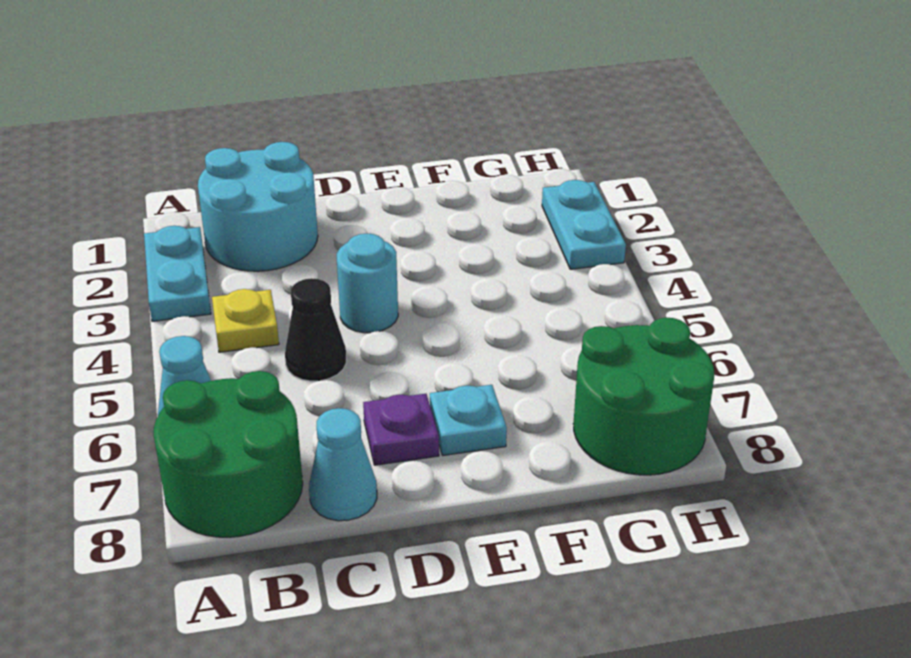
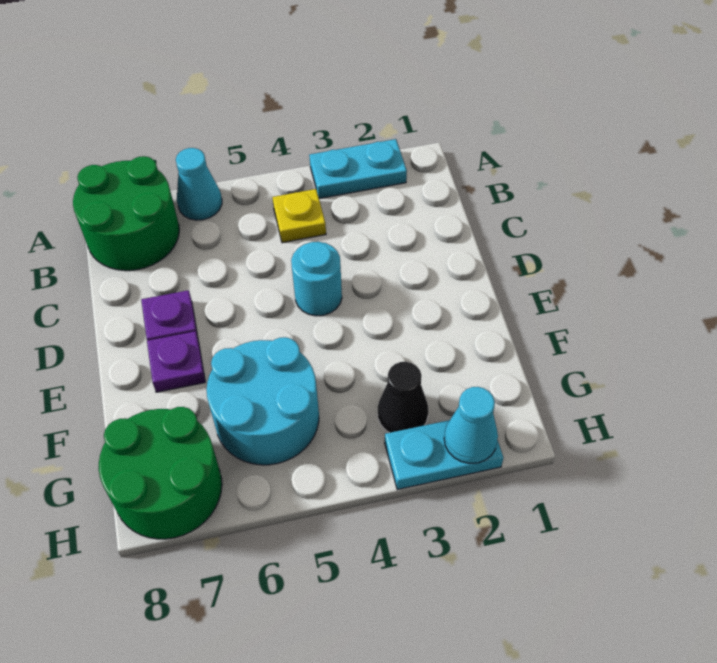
cyan round brick B1:C2 level 1 -> cyan round brick F5:G6 level 1
black cone C5 level 1 -> black cone G3 level 1
cyan cone C8 level 1 -> cyan cone H2 level 2
cyan plate E7 level 1 -> purple plate E7 level 1

